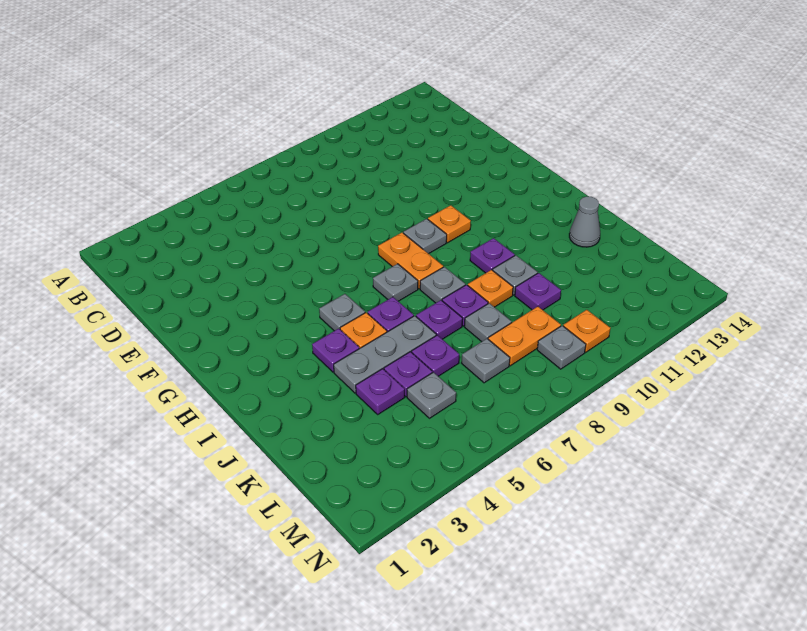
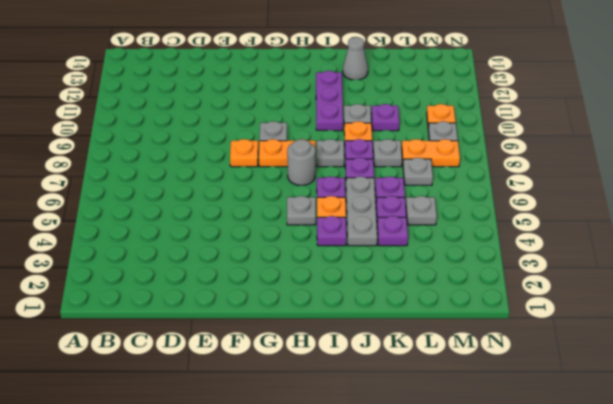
orange plate G10 level 1 -> orange plate F8 level 1
grey plate H7 level 1 -> grey round brick H7 level 1
purple plate I10 level 1 -> purple plate I10:I12 level 1
orange plate L8:L9 level 1 -> orange plate L8:M8 level 1

